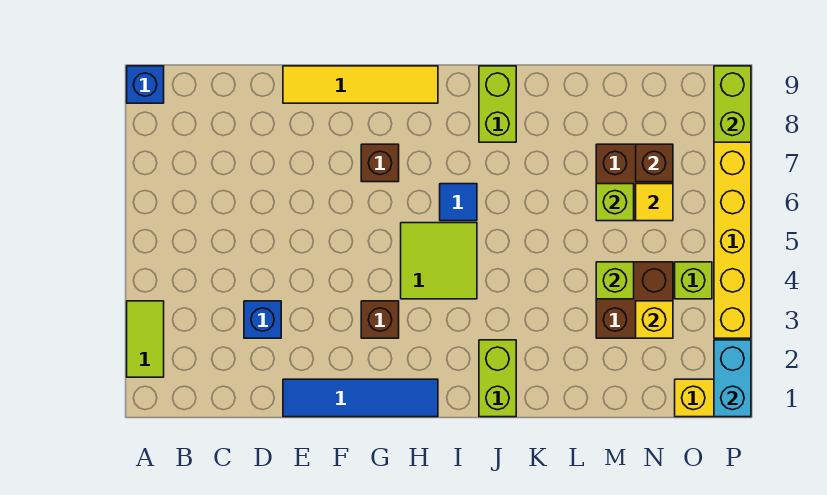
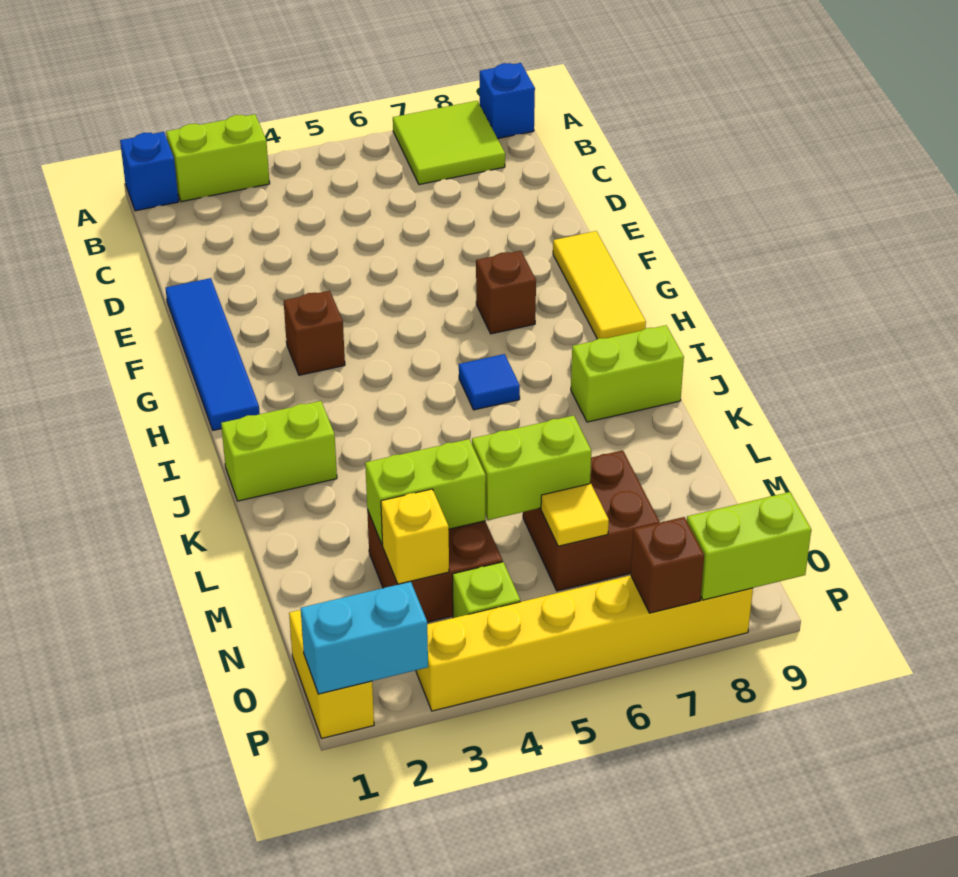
lime tile A2:A3 level 1 -> lime brick A2:A3 level 1
blue brick D3 level 1 -> blue brick A1 level 1
yellow tile E9:H9 level 1 -> yellow tile F9:H9 level 1
lime tile H4:I5 level 1 -> lime tile A7:B8 level 1
lime brick M4 level 2 -> lime brick M3:M4 level 2
lime brick M6 level 2 -> lime brick M5:M6 level 2
brown brick N7 level 2 -> brown brick P7 level 2

